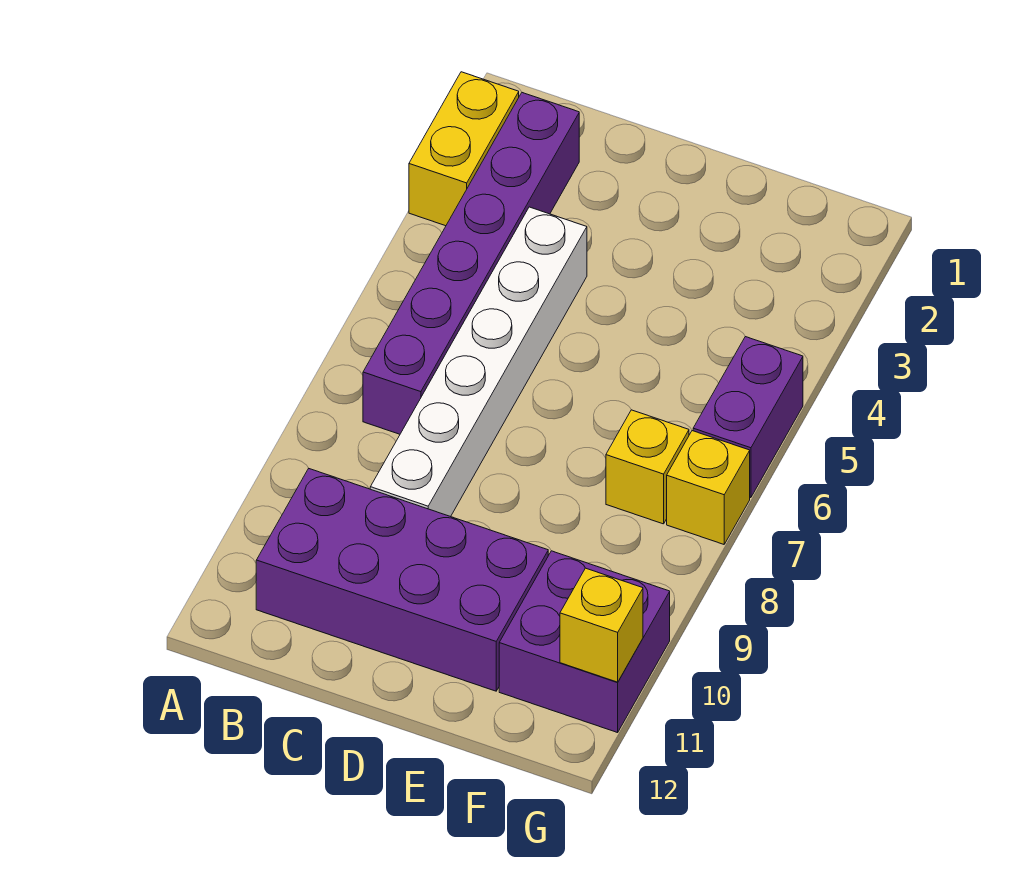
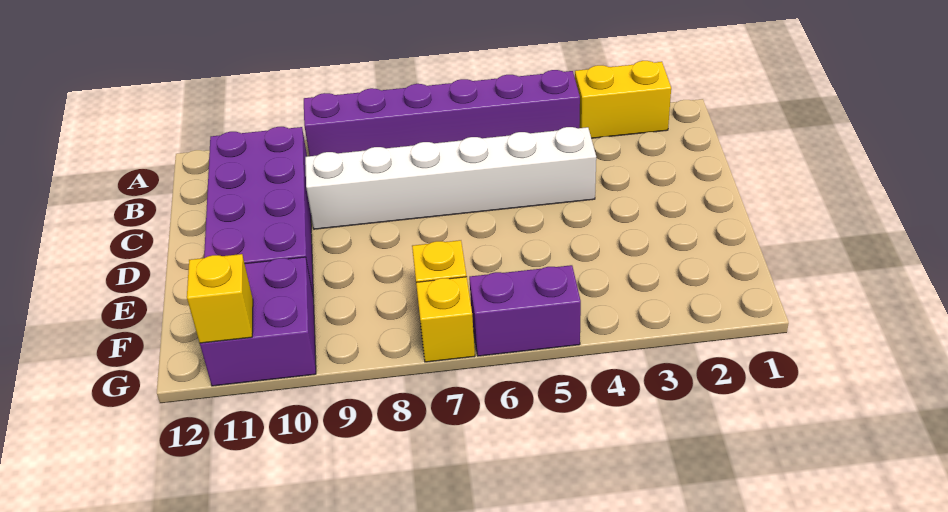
purple brick B2:B7 level 1 -> purple brick A4:A9 level 1

